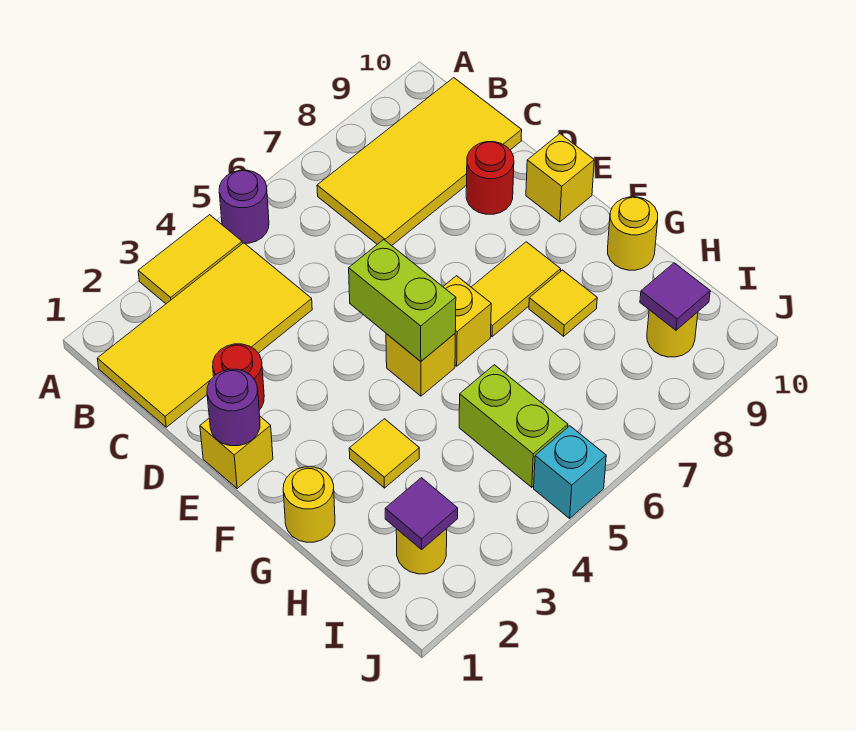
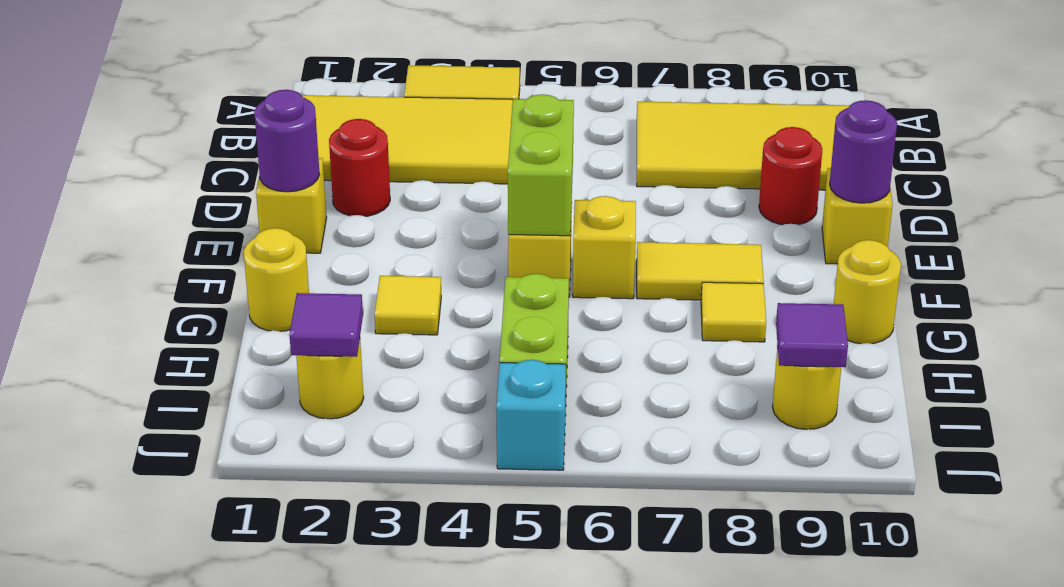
purple round brick A5 level 1 -> purple round brick E10 level 2

